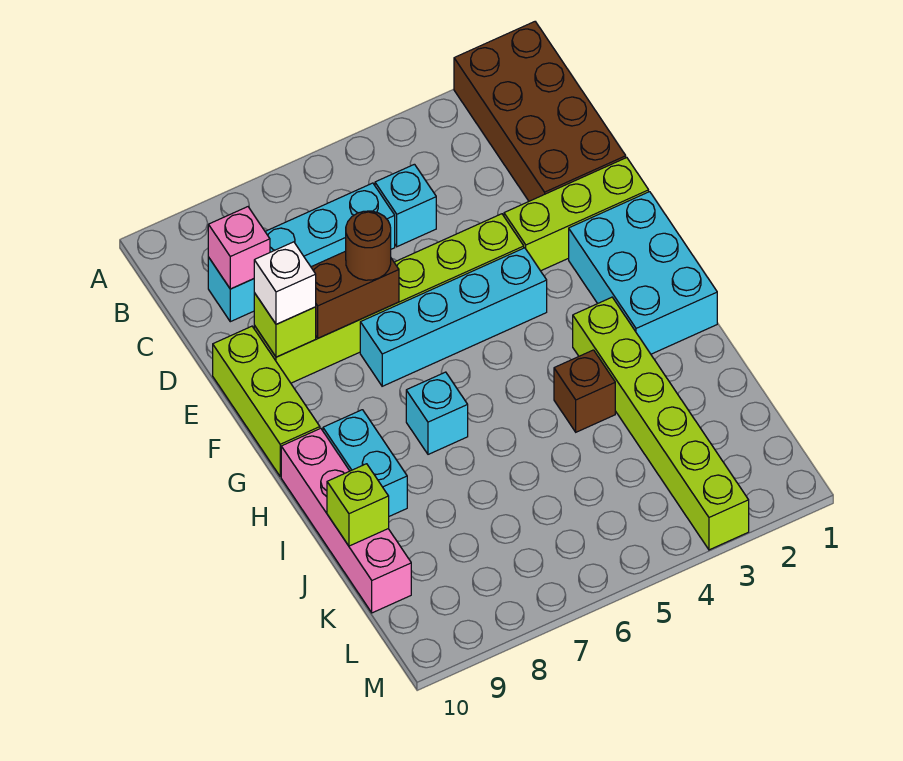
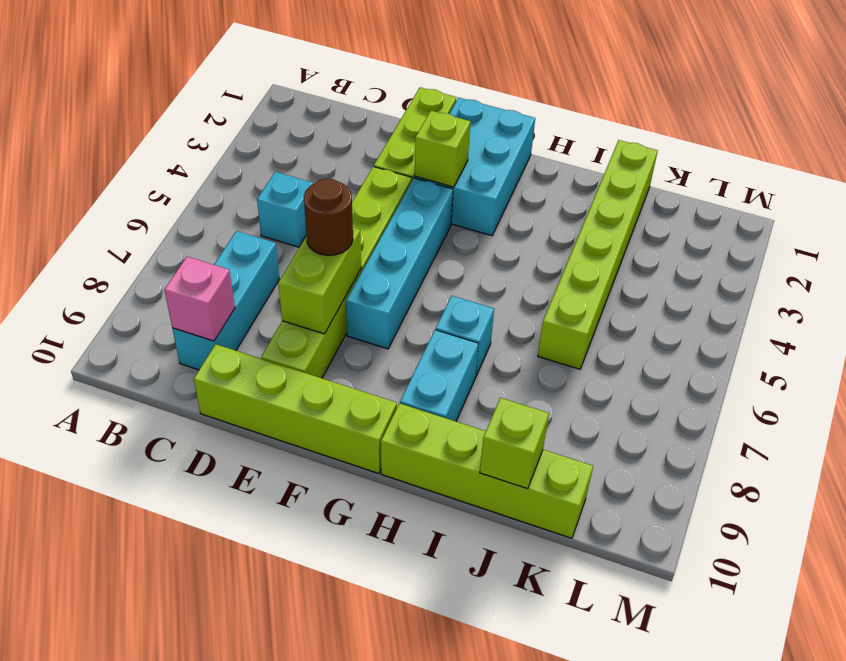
brown brick A1:D2 level 1 -> none
cyan brick C6:C9 level 1 -> cyan brick C7:C9 level 1
brown brick E7:E8 level 2 -> lime brick E7:E8 level 2
lime brick E9 level 2 -> lime brick F3 level 2
white brick E9 level 3 -> none
lime brick E10:G10 level 1 -> lime brick D10:G10 level 1
cyan brick F1:H2 level 1 -> cyan brick F1:G3 level 1
lime brick H3:M3 level 1 -> lime brick J1:J6 level 1
cyan brick H9:I9 level 1 -> cyan brick H8:H9 level 1
pink brick H10:K10 level 1 -> lime brick H10:K10 level 1
brown brick I4 level 1 -> none

